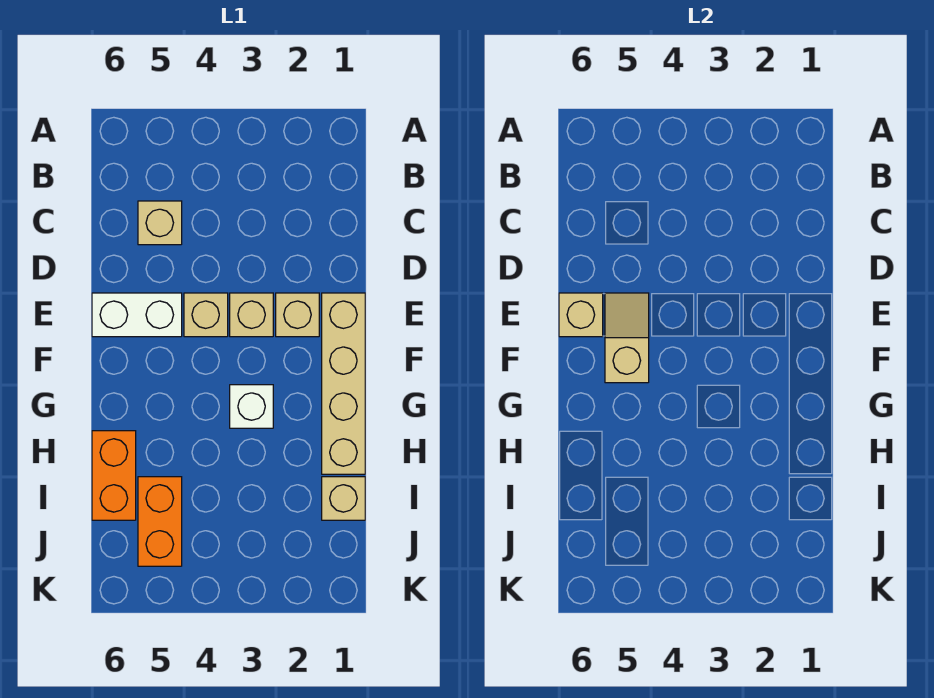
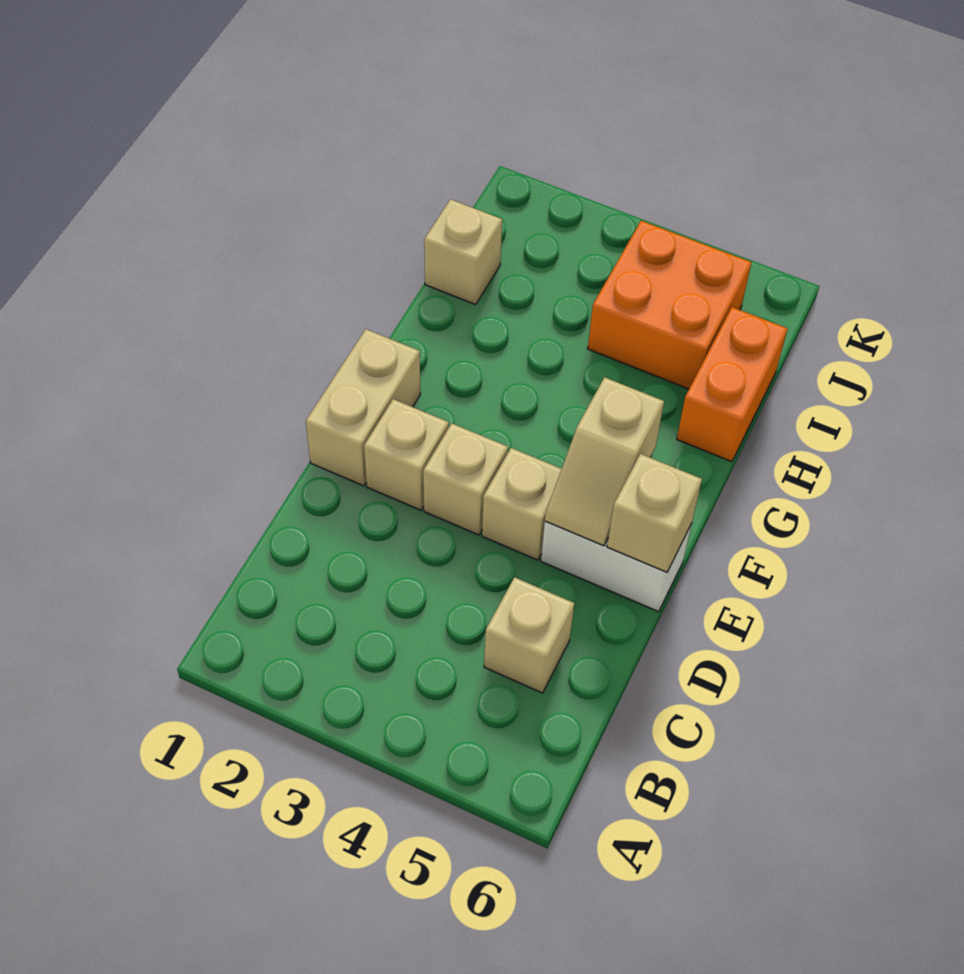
tan brick E1:H1 level 1 -> tan brick E1:F1 level 1
white brick G3 level 1 -> none
orange brick I5:J5 level 1 -> orange brick I4:J5 level 1

